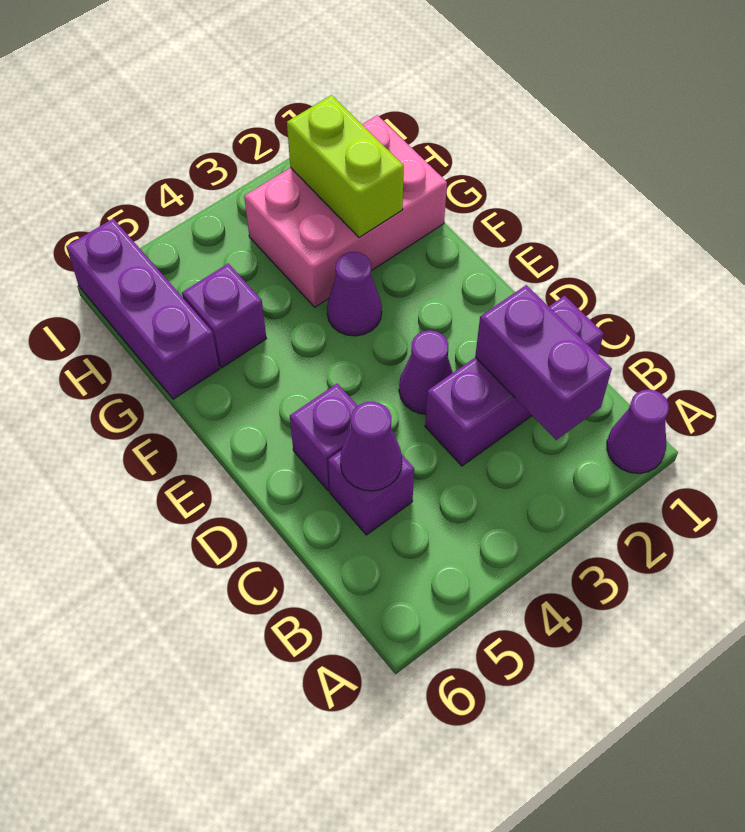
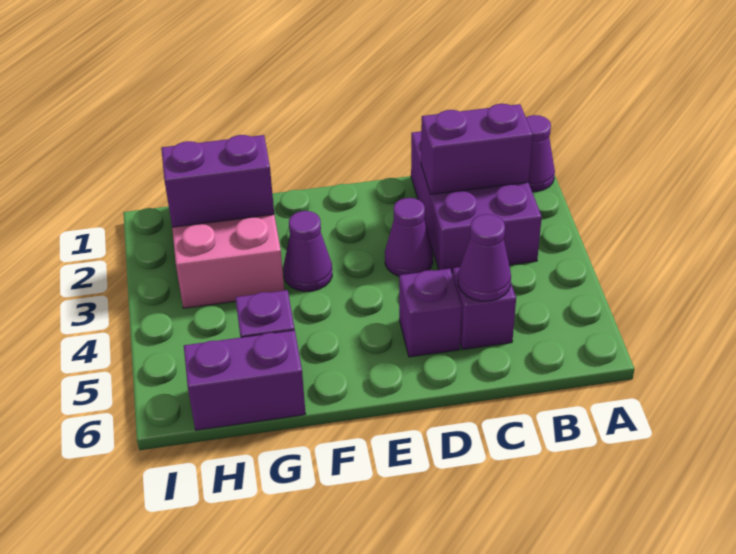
purple brick C1:C3 level 1 -> purple brick B1:C3 level 1
lime brick G2:H2 level 2 -> purple brick G2:H2 level 2
purple brick G6:I6 level 1 -> purple brick G6:H6 level 1

